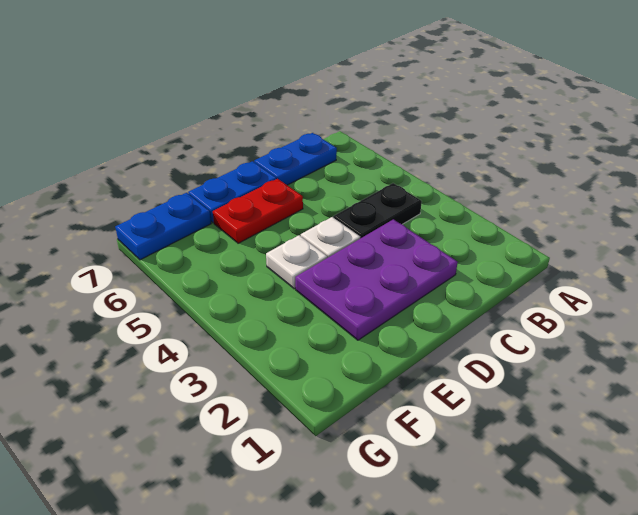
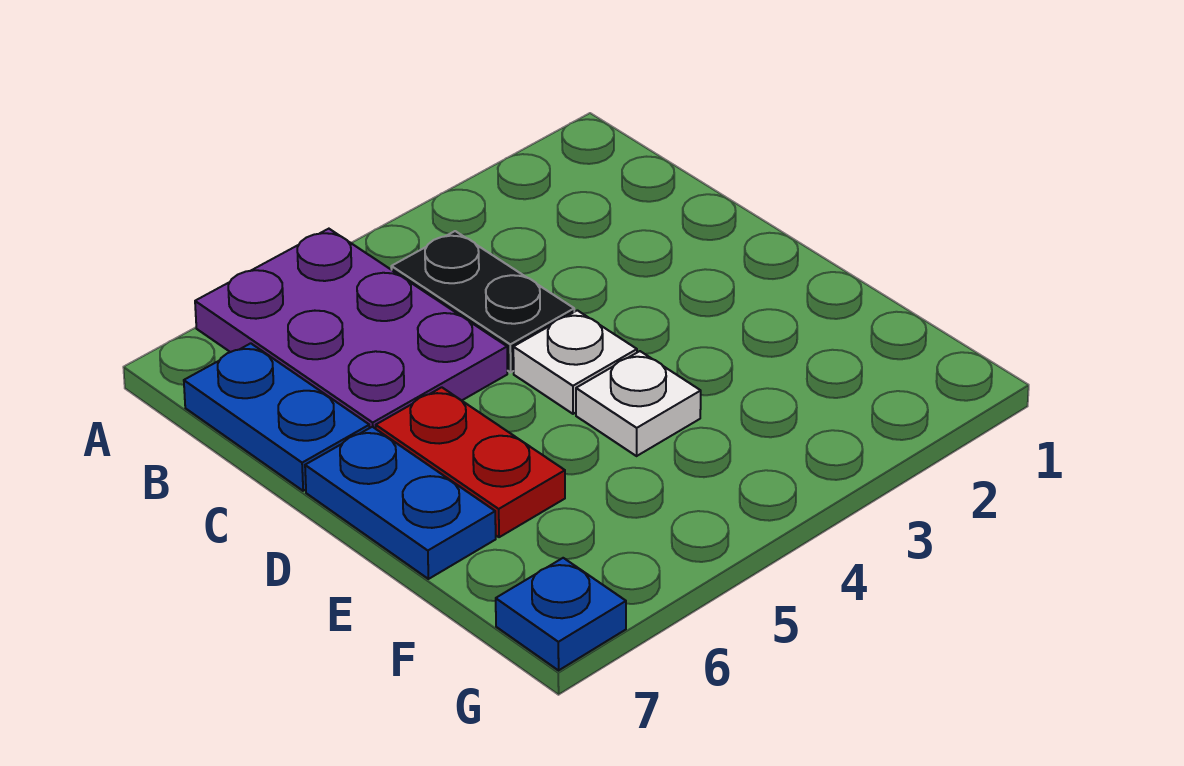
purple plate C2:E3 level 1 -> purple plate A5:C6 level 1
blue plate F7:G7 level 1 -> blue plate G7 level 1

